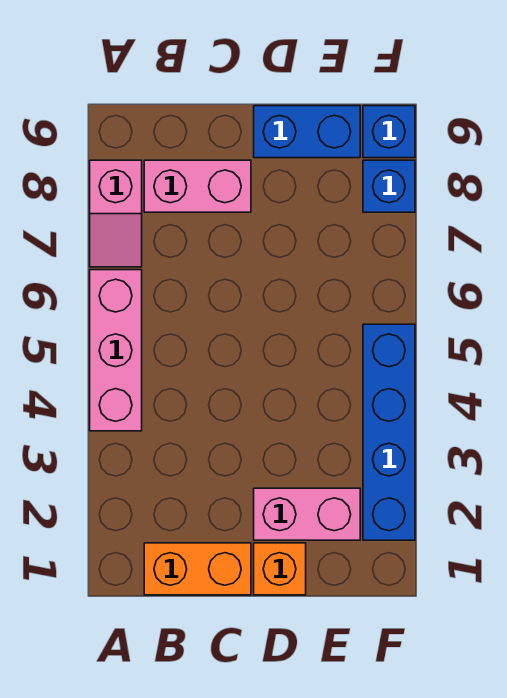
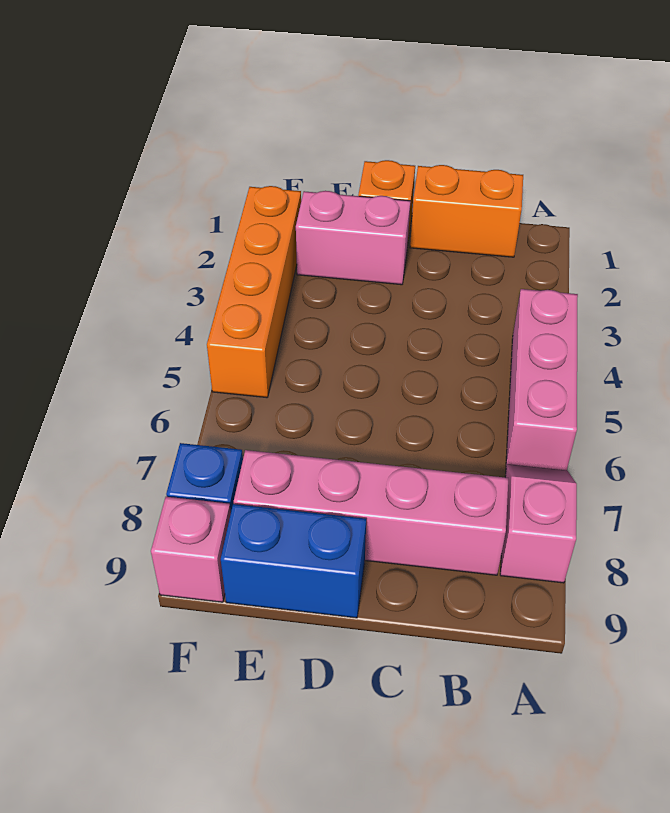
pink brick B8:C8 level 1 -> pink brick B8:E8 level 1
blue brick F2:F5 level 1 -> orange brick F2:F5 level 1
blue brick F9 level 1 -> pink brick F9 level 1

